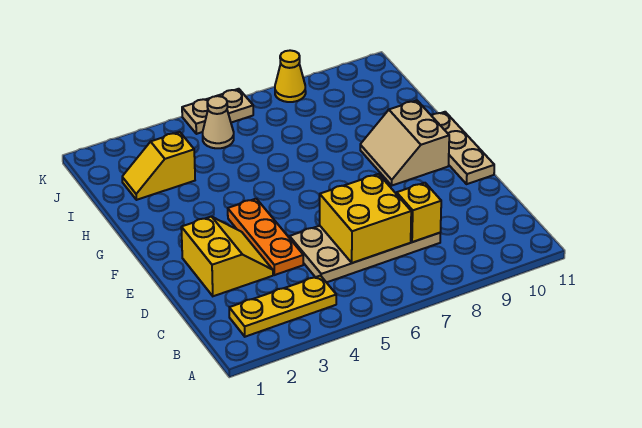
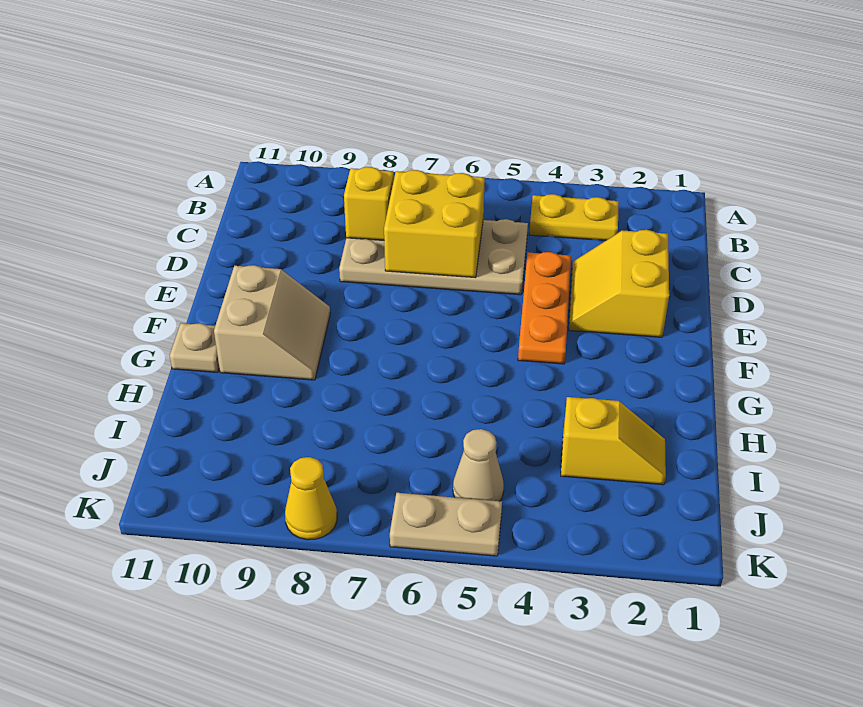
yellow plate B2:B4 level 1 -> yellow plate B3:B4 level 1
tan plate E11:G11 level 1 -> tan plate G11 level 1

